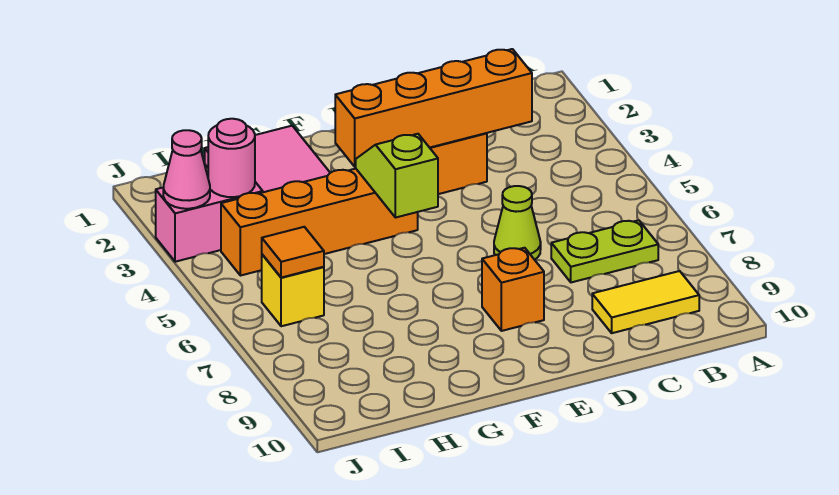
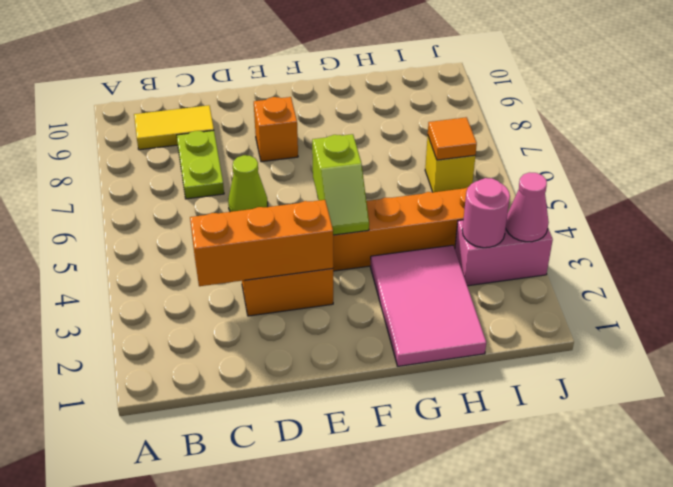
lime plate B7:C7 level 1 -> lime plate C7:C8 level 1
orange brick C3:F3 level 2 -> orange brick C3:E3 level 2

